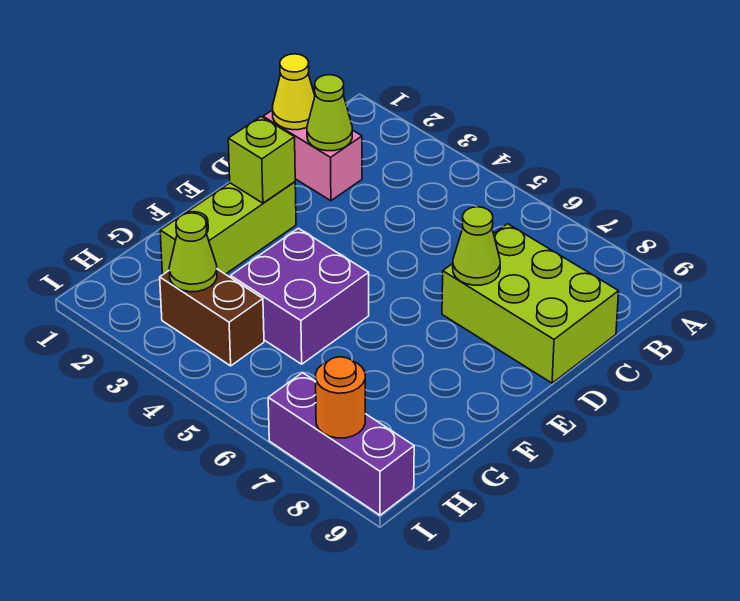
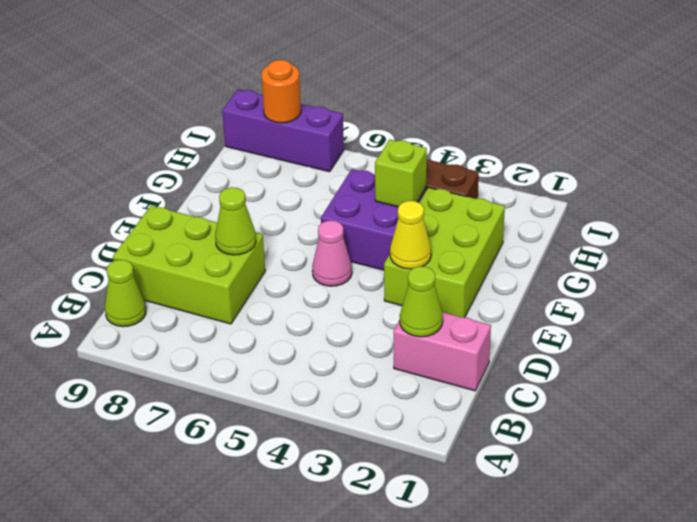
yellow cone C1 level 2 -> yellow cone E3 level 2
lime brick E2:G2 level 1 -> lime brick E2:G3 level 1
lime brick E2 level 2 -> lime brick G4 level 2
none -> pink cone E5 level 1
lime cone H3 level 2 -> lime cone B9 level 1

